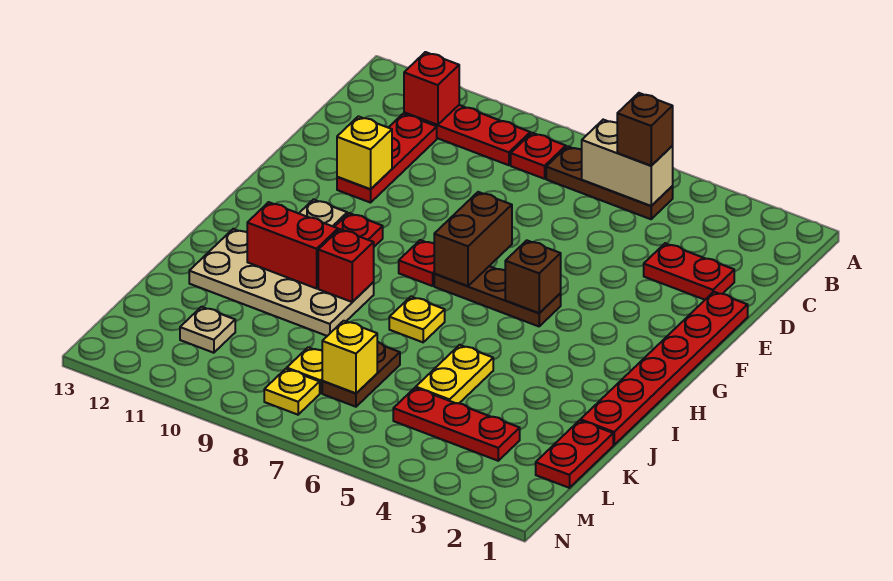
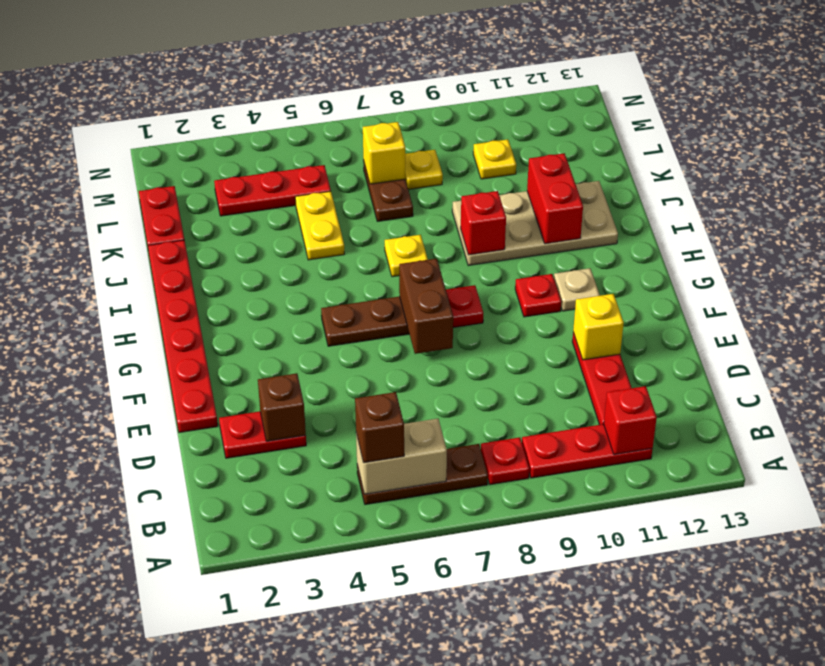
brown brick G5 level 2 -> brown brick D3 level 2
red brick I10:I11 level 2 -> red brick I11:J11 level 2
tan plate L11 level 1 -> none
yellow plate M8 level 1 -> yellow plate L10 level 1

